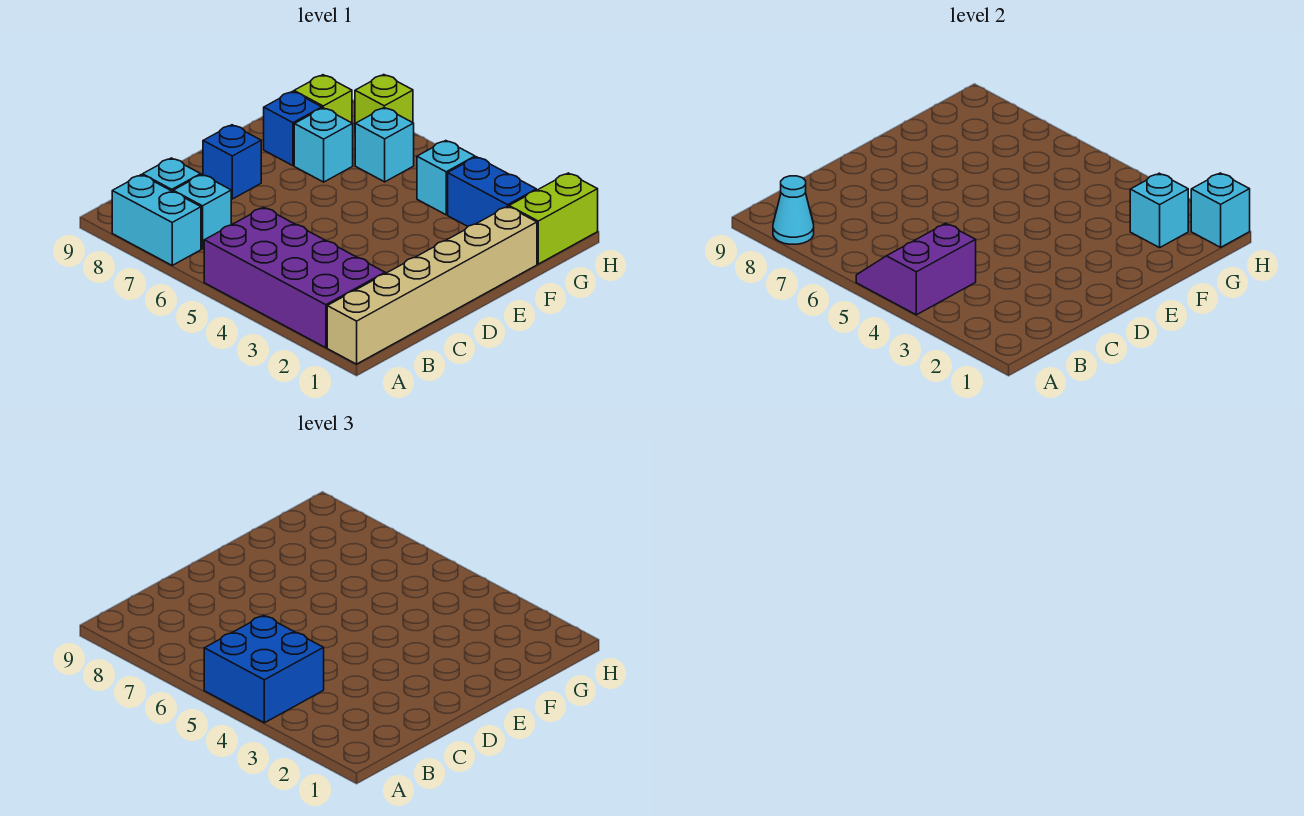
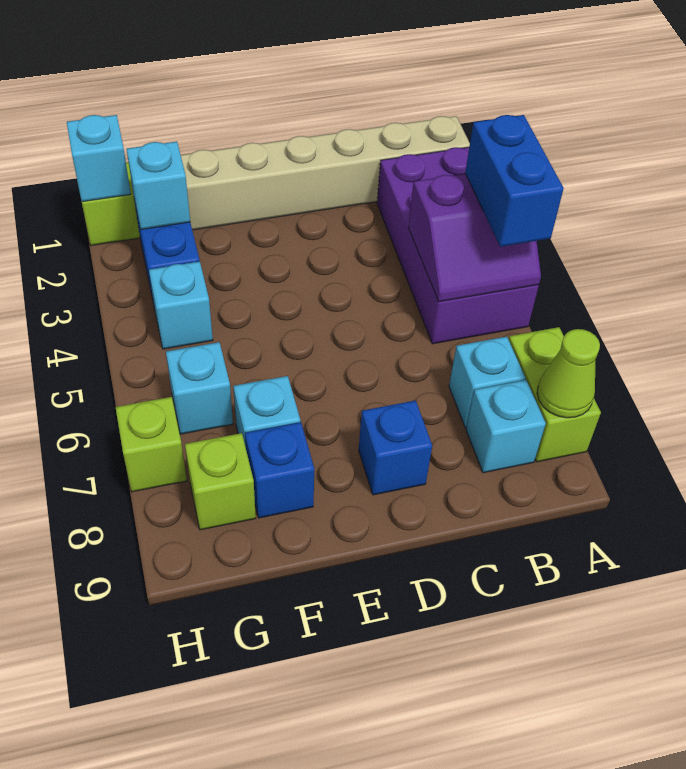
blue brick A4:B5 level 3 -> blue brick A4:A5 level 3
cyan brick A7:A8 level 1 -> lime brick A7:A8 level 1
cyan cone A8 level 2 -> lime cone A8 level 2

